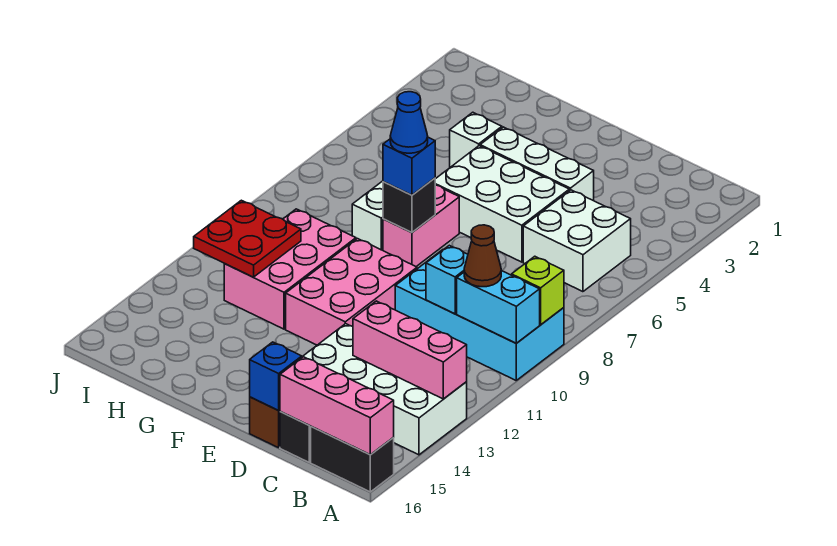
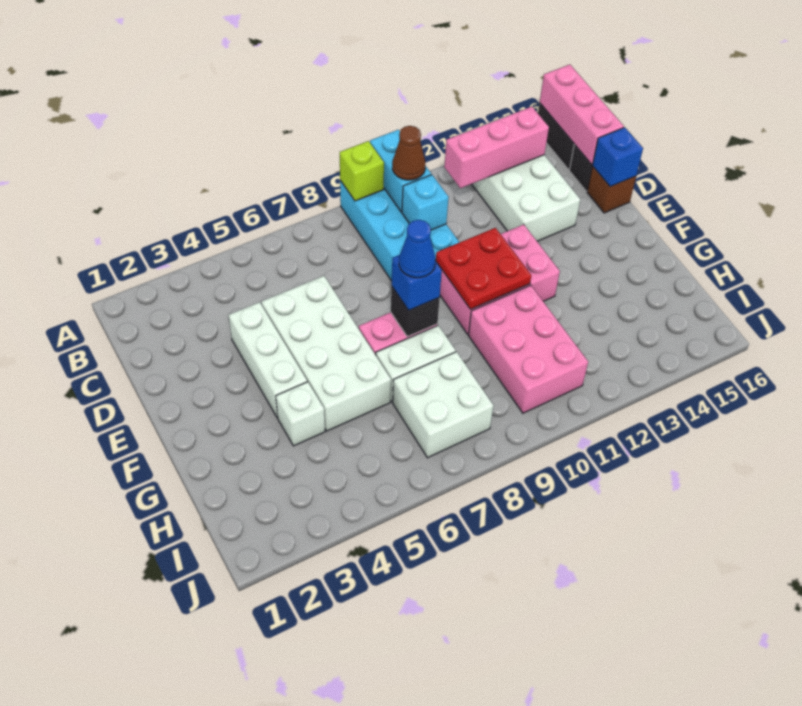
pink brick A13:C13 level 2 -> pink brick B12:B14 level 2
white brick B5:C6 level 1 -> white brick H7:I8 level 1
white brick D5:F6 level 1 -> white brick D5:G6 level 1
pink brick G10:H12 level 1 -> pink brick G10:I11 level 1
red plate H11:I12 level 2 -> red plate E10:F11 level 2

